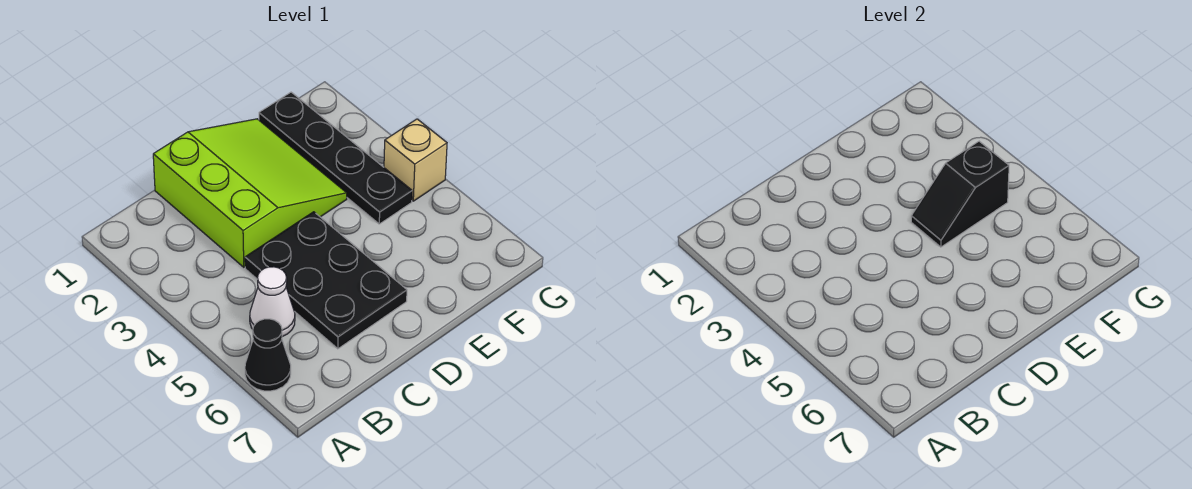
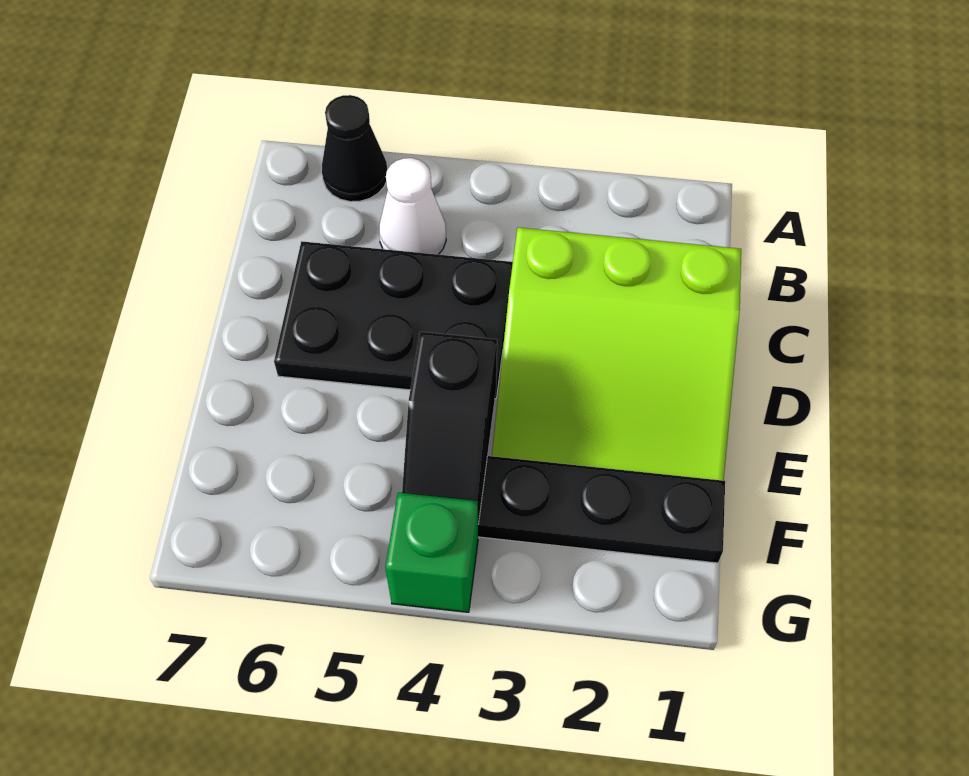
black slope E4:F4 level 2 top F -> black slope E4:F4 level 2 top E
tan brick G4 level 1 -> green brick G4 level 1

